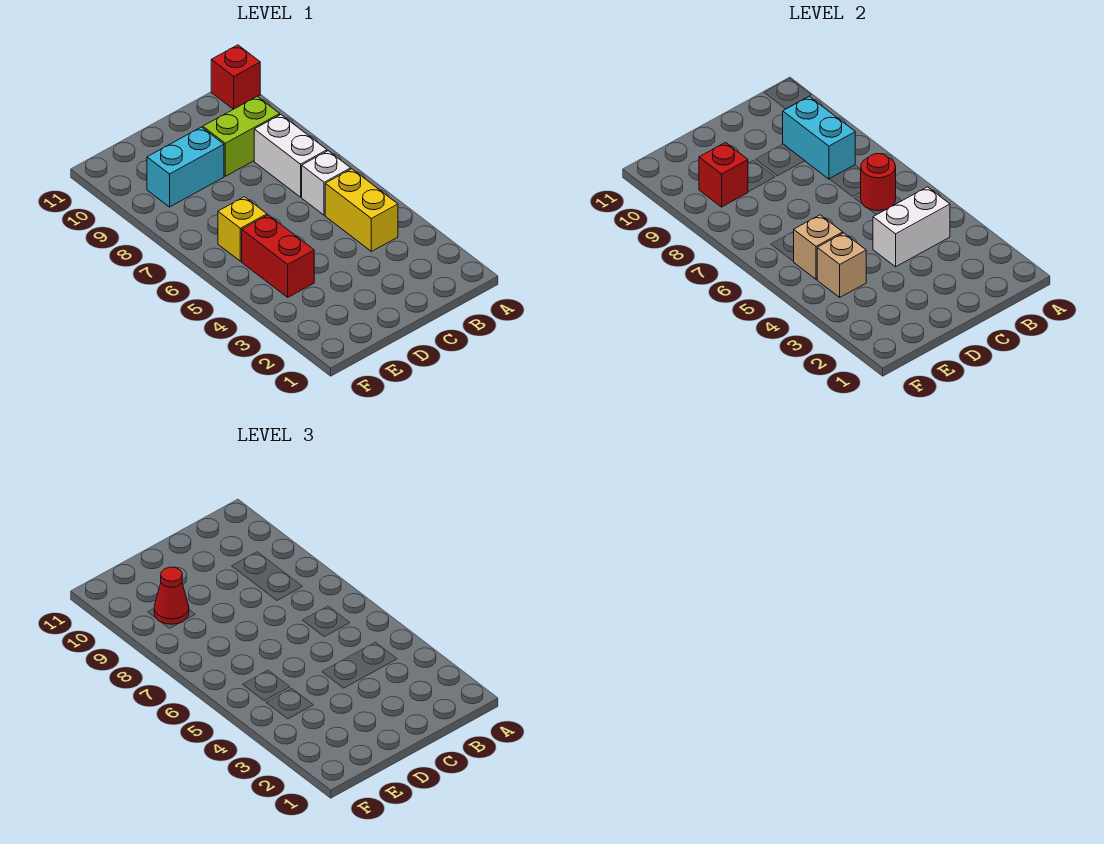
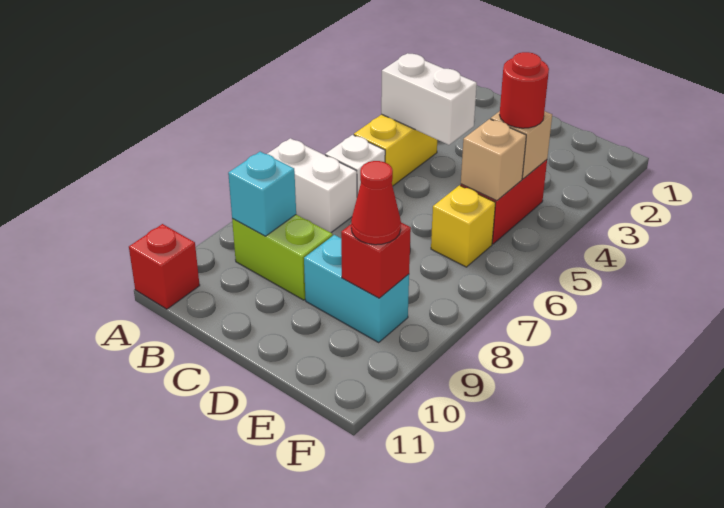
red round brick B6 level 2 -> red round brick E4 level 3
white brick B7:B8 level 1 -> white brick A7:B7 level 1
cyan brick B8:B9 level 2 -> cyan brick B9 level 2

